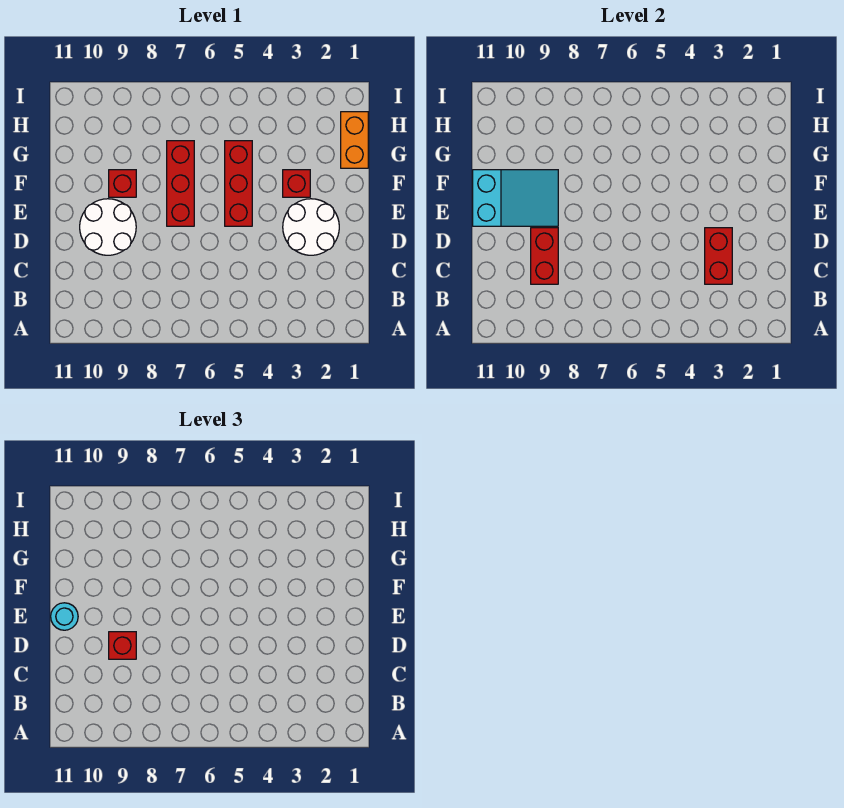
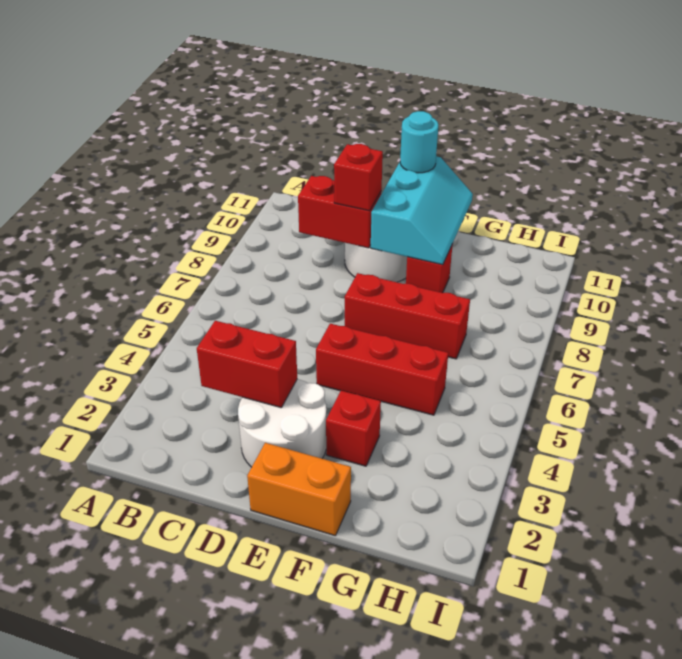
cyan slope E9:F11 level 2 top 11 -> cyan slope E9:F11 level 2 top E
orange brick G1:H1 level 1 -> orange brick E1:F1 level 1

